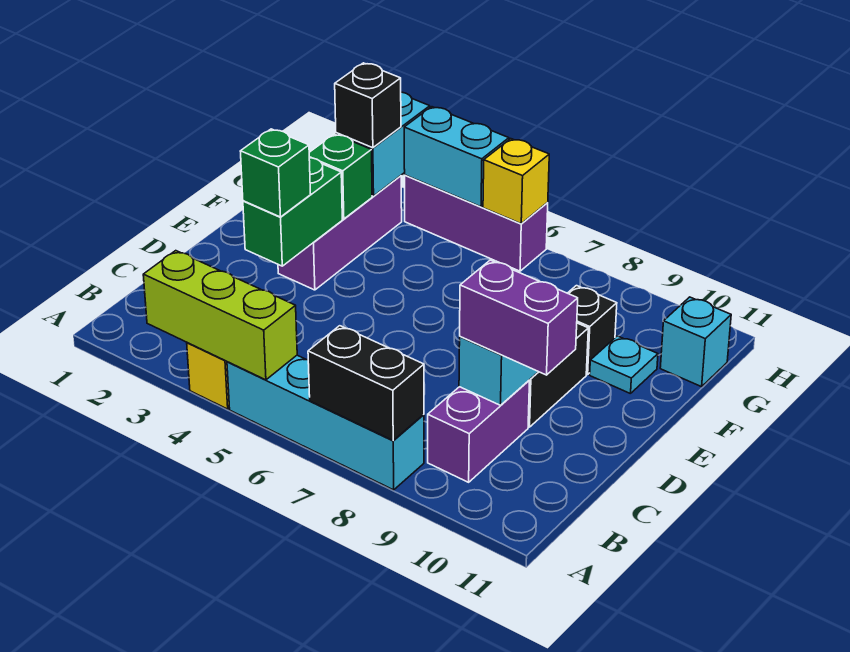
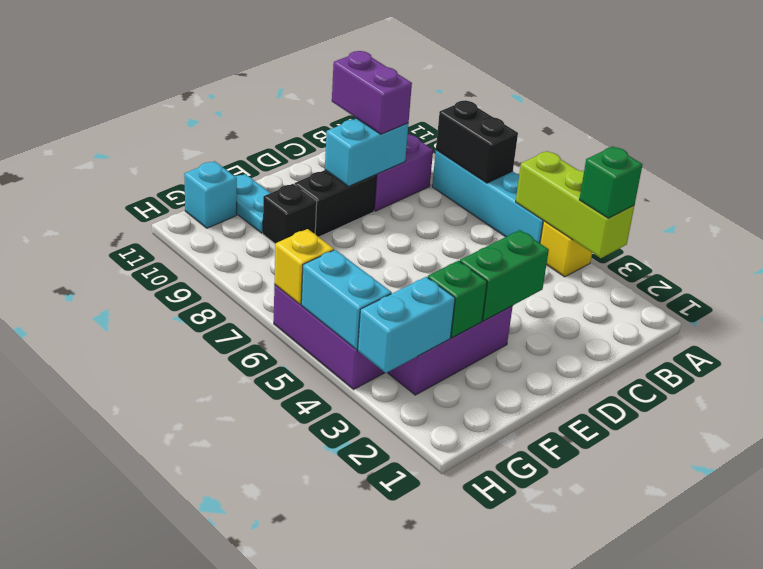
green brick D3 level 3 -> green brick A3 level 3
cyan plate F10 level 1 -> cyan plate F10:F11 level 1
black brick G3 level 3 -> none

